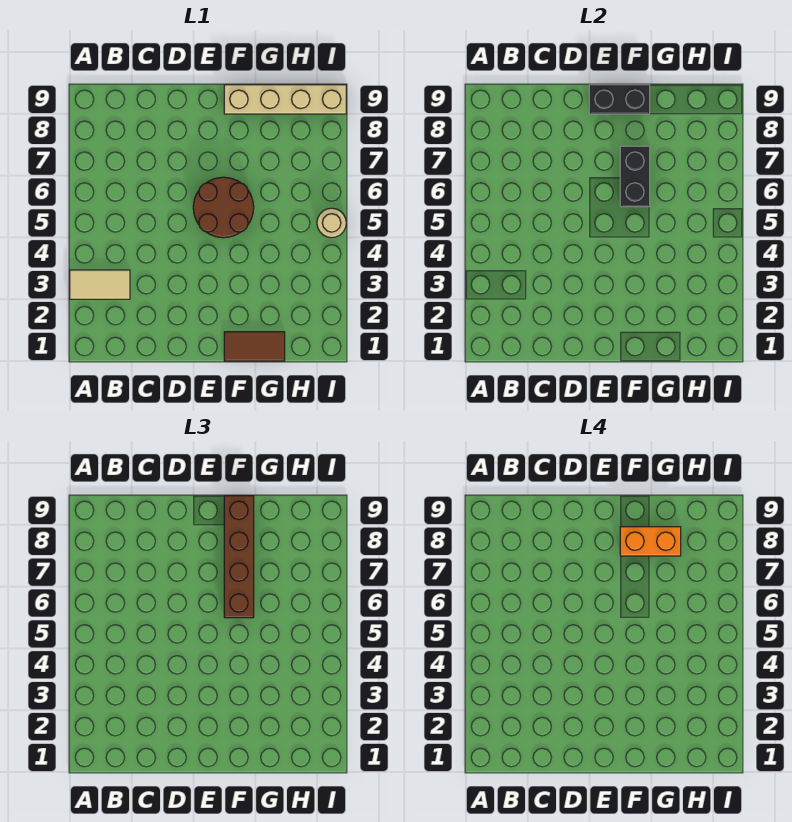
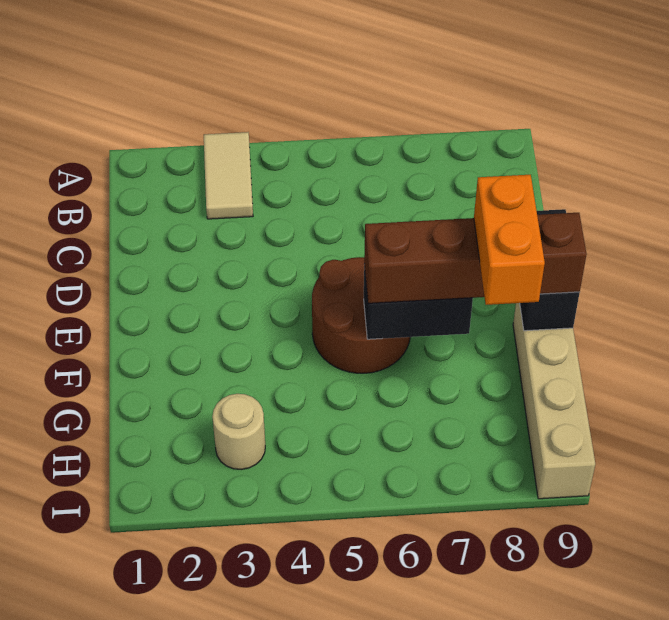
brown tile F1:G1 level 1 -> none
tan round brick I5 level 1 -> tan round brick H3 level 1

